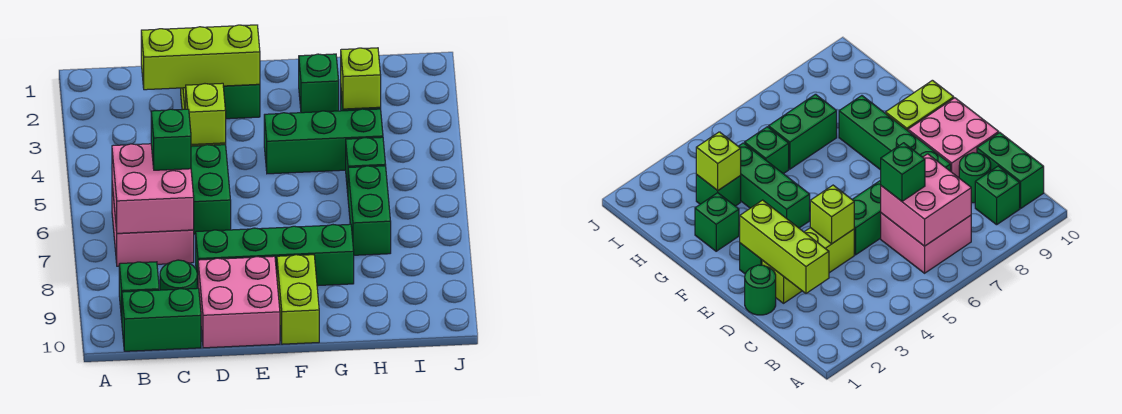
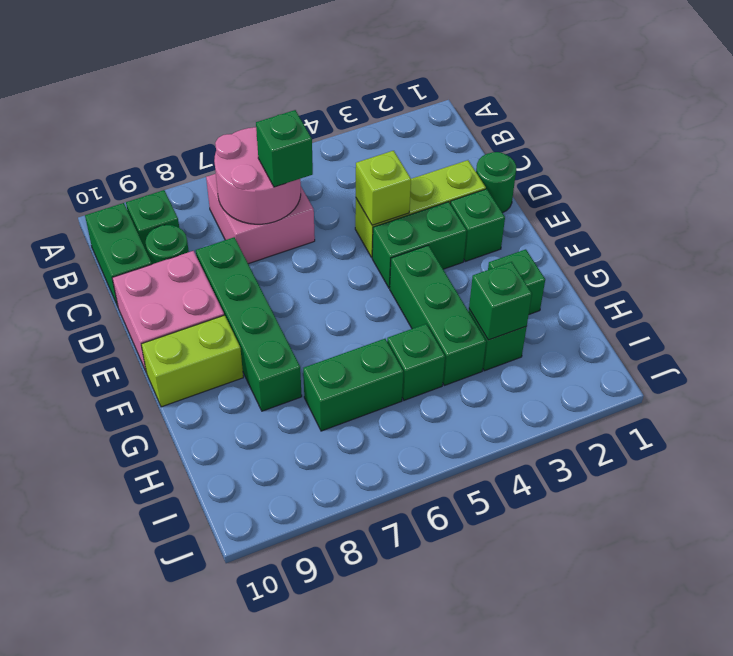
pink brick B6:C7 level 2 -> pink round brick B6:C7 level 2
lime brick C2:E2 level 2 -> none
green brick D5:D6 level 1 -> green brick E3:E4 level 1
lime brick H3 level 2 -> green brick H3 level 2

